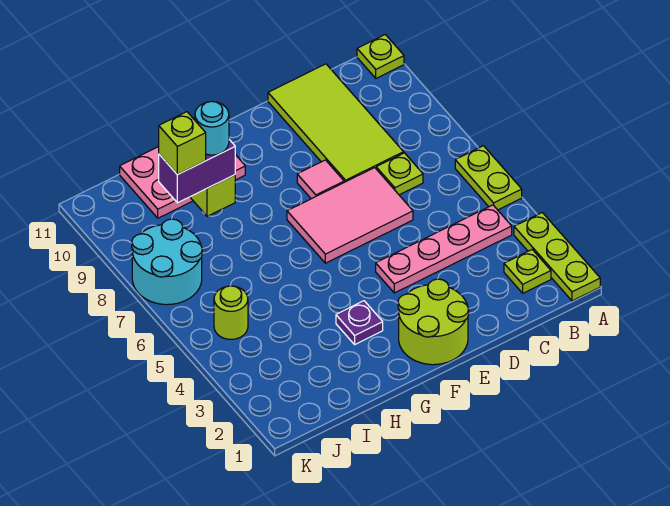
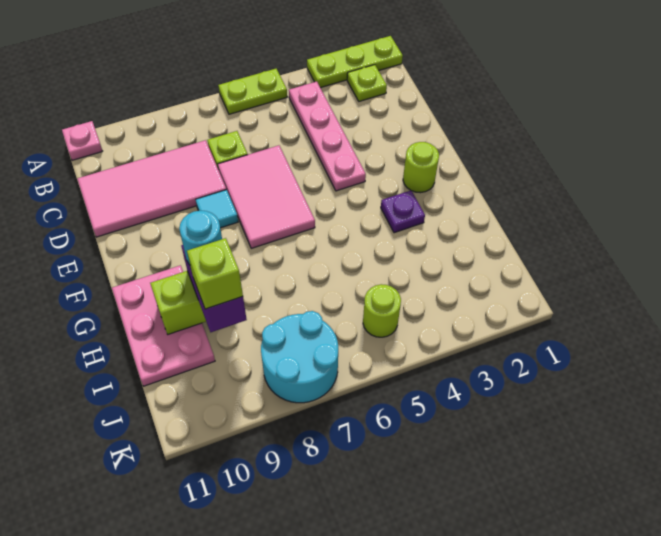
lime plate A11 level 1 -> pink plate A11 level 1
lime tile C8:D11 level 1 -> pink tile C8:D11 level 1
lime round brick E1:F2 level 1 -> lime round brick F2 level 1
pink tile E8 level 1 -> cyan tile E8 level 1

